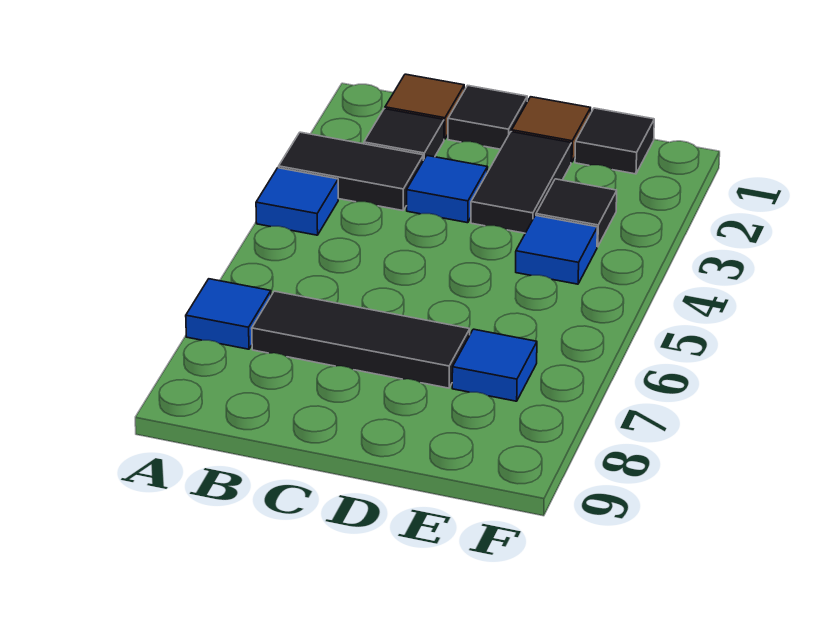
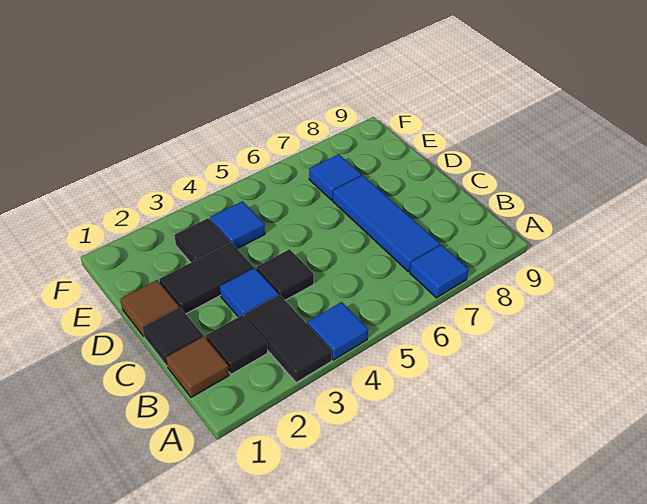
black tile B7:D7 level 1 -> blue tile B7:D7 level 1
black tile E1 level 1 -> black tile C4 level 1

